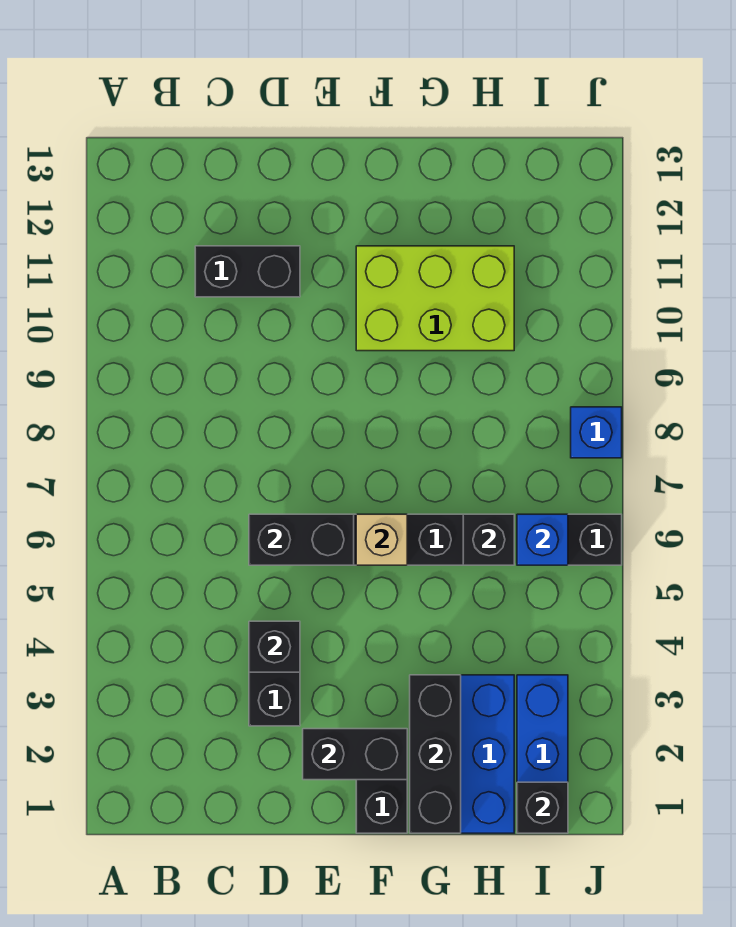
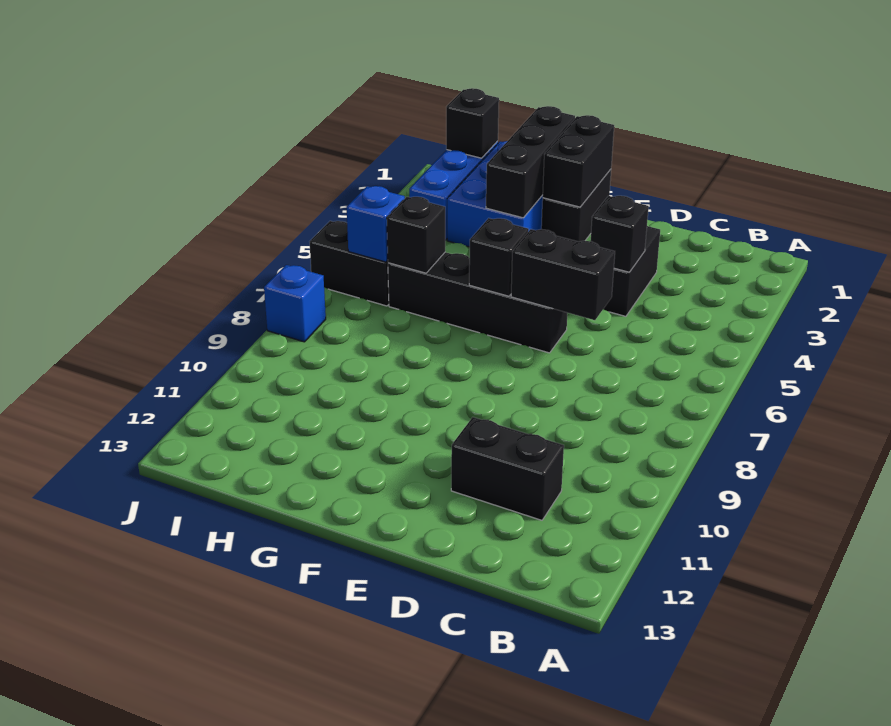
black brick E2:F2 level 2 -> black brick F1:F2 level 2
tan brick F6 level 2 -> black brick F6 level 2
lime brick F10:H11 level 1 -> none

